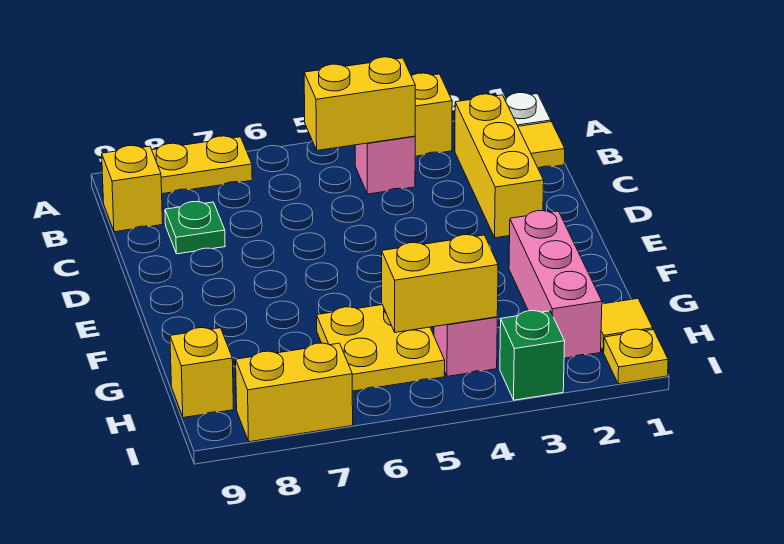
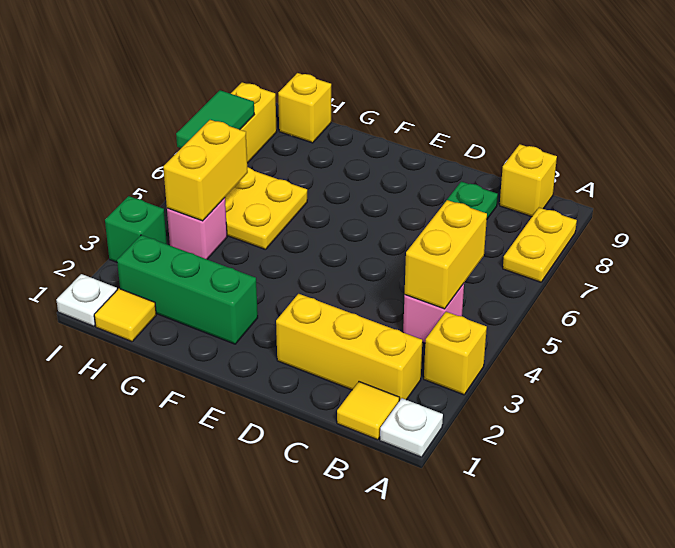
pink brick F2:H2 level 1 -> green brick F2:H2 level 1
yellow plate I1 level 1 -> white plate I1 level 1
none -> green tile I6:I7 level 2

